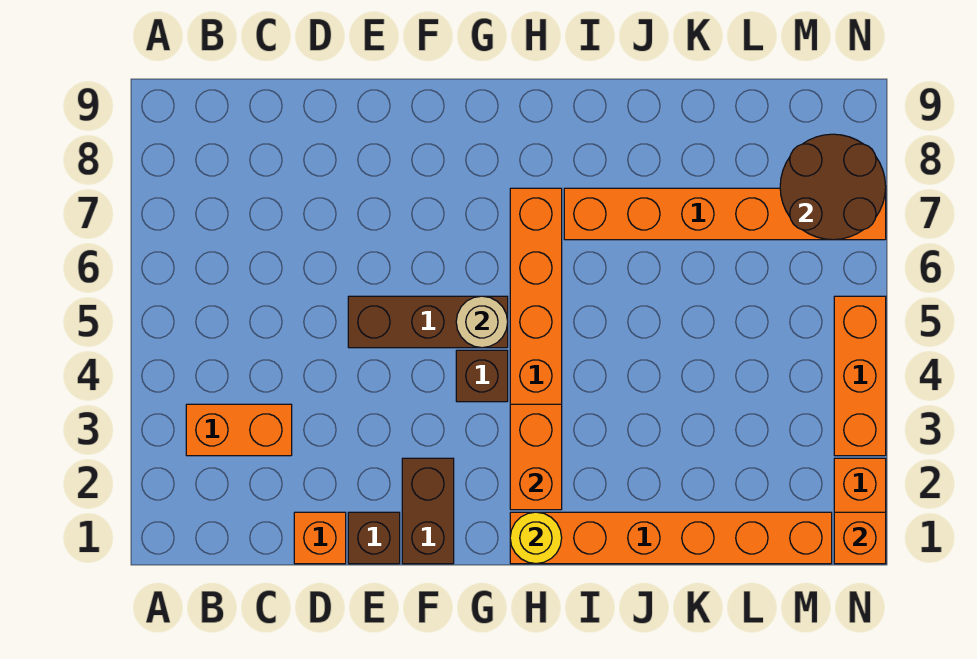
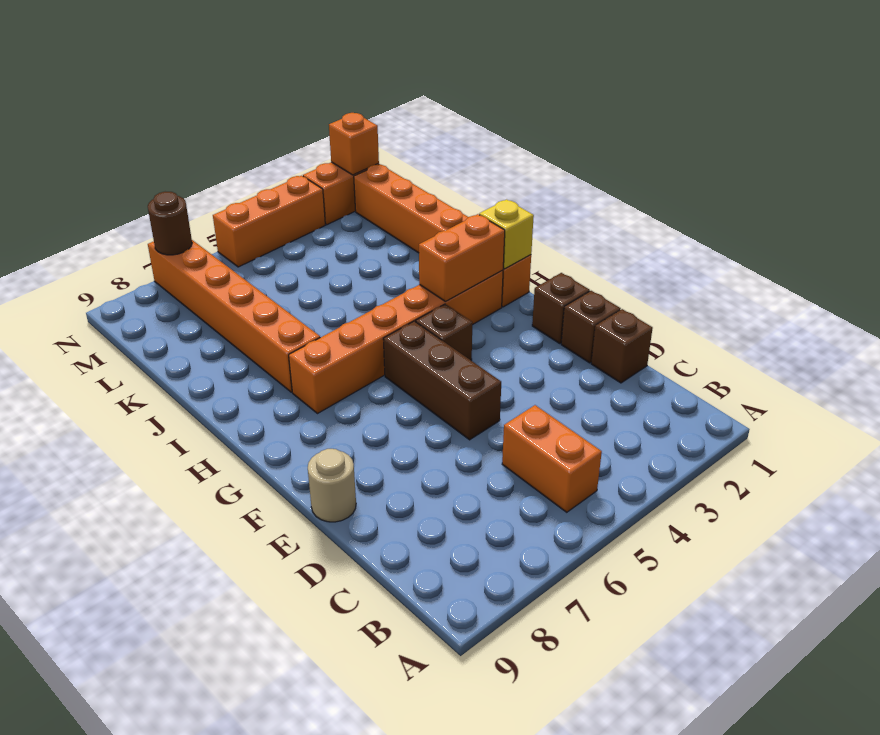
orange brick B3:C3 level 1 -> orange brick B5:C5 level 1
orange brick D1 level 1 -> brown brick D1 level 1
brown brick F1:F2 level 1 -> brown brick F1 level 1
tan round brick G5 level 2 -> tan round brick E9 level 1
yellow round brick H1 level 2 -> yellow brick H1 level 2
brown round brick M7:N8 level 2 -> brown round brick N7 level 2

